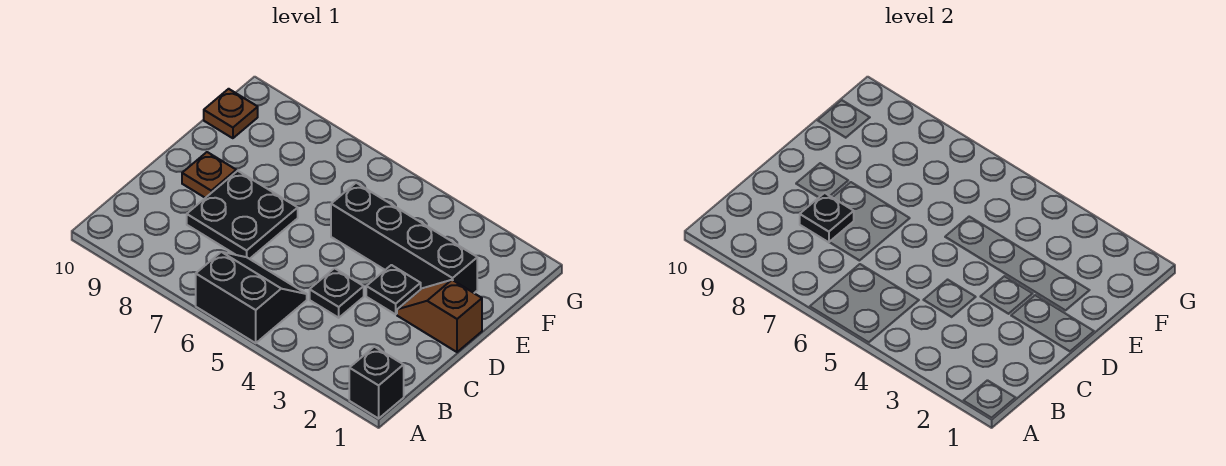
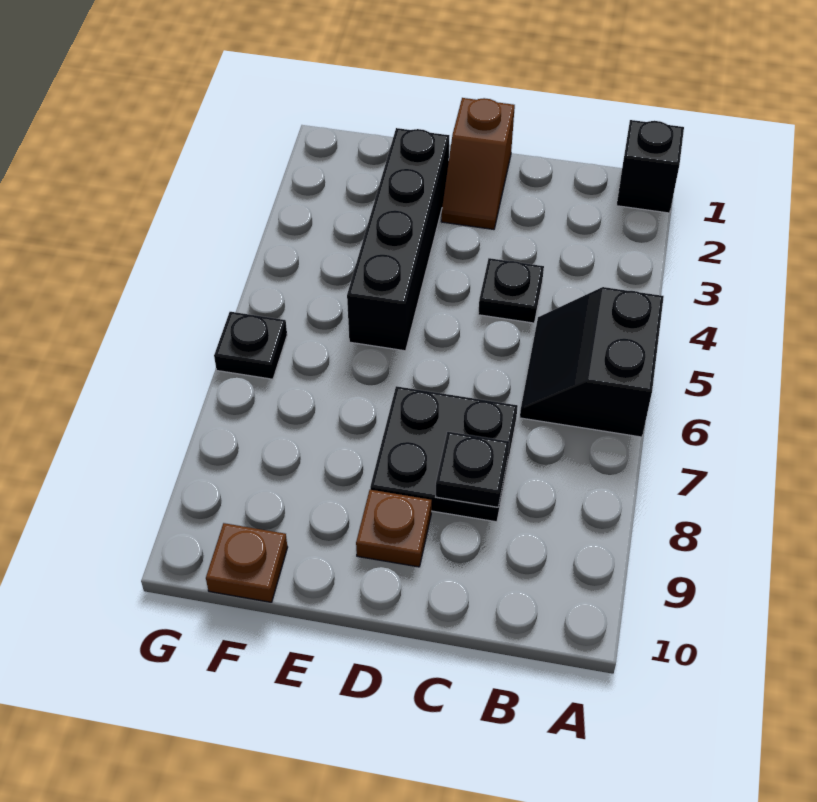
black plate D3 level 1 -> black plate G6 level 1

